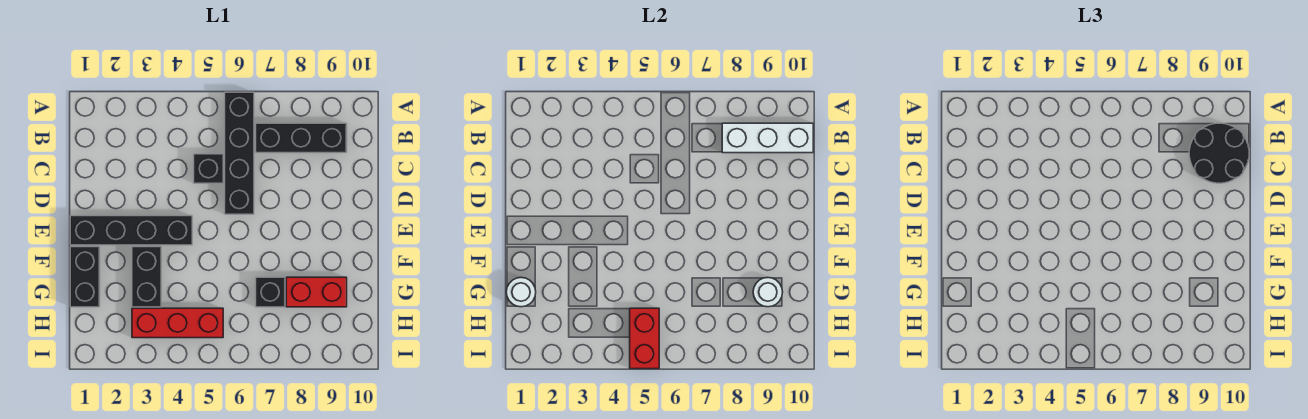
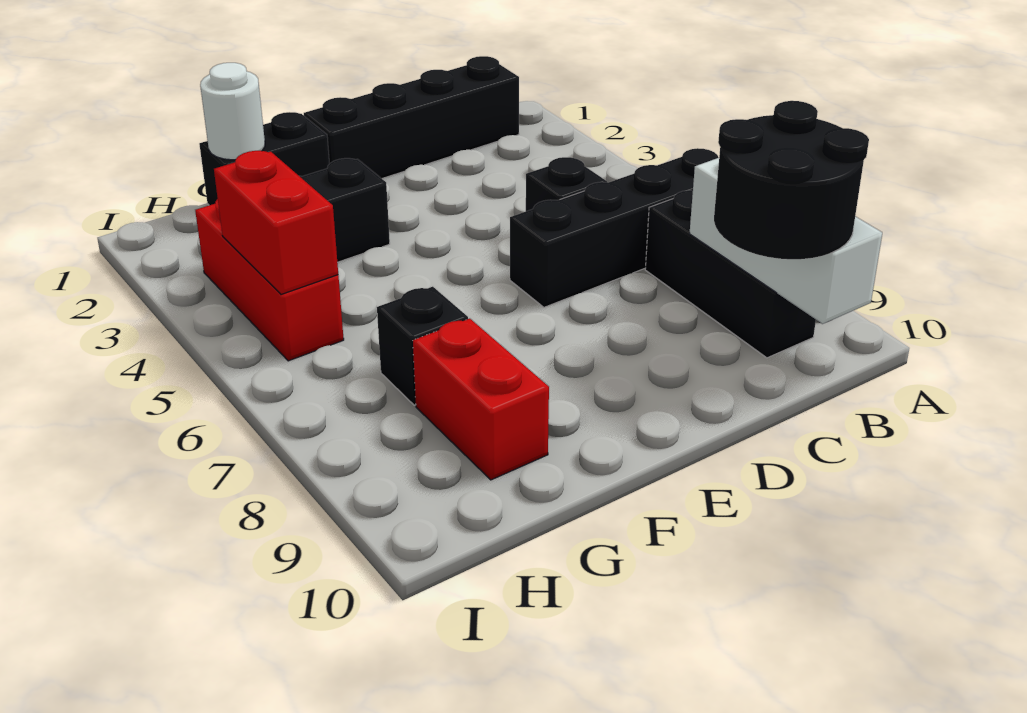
black brick E1:E4 level 1 -> black brick B1:E1 level 1
white round brick G9 level 2 -> none
red brick H5:I5 level 2 -> red brick H4:H5 level 2

